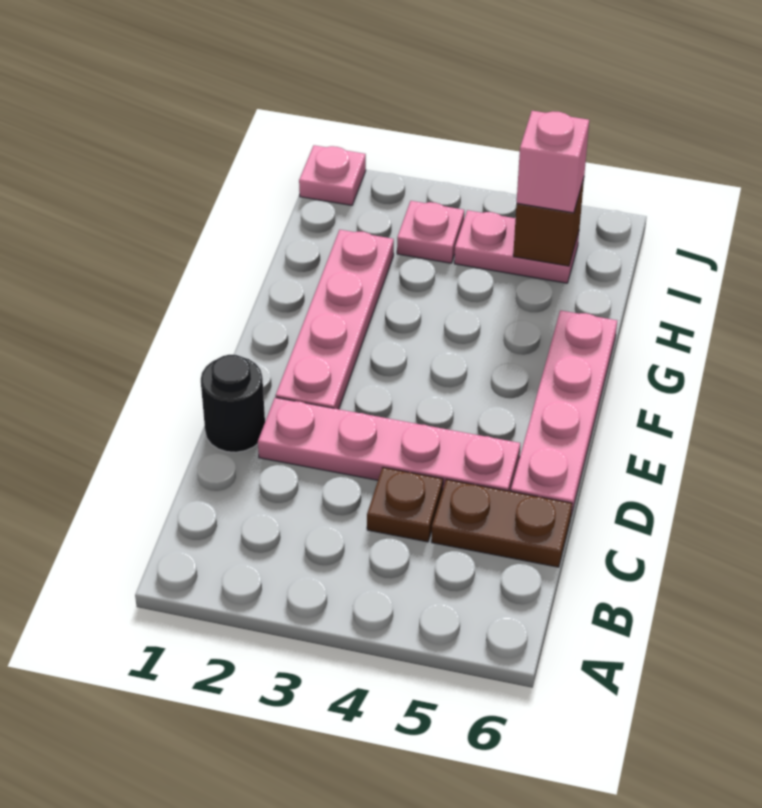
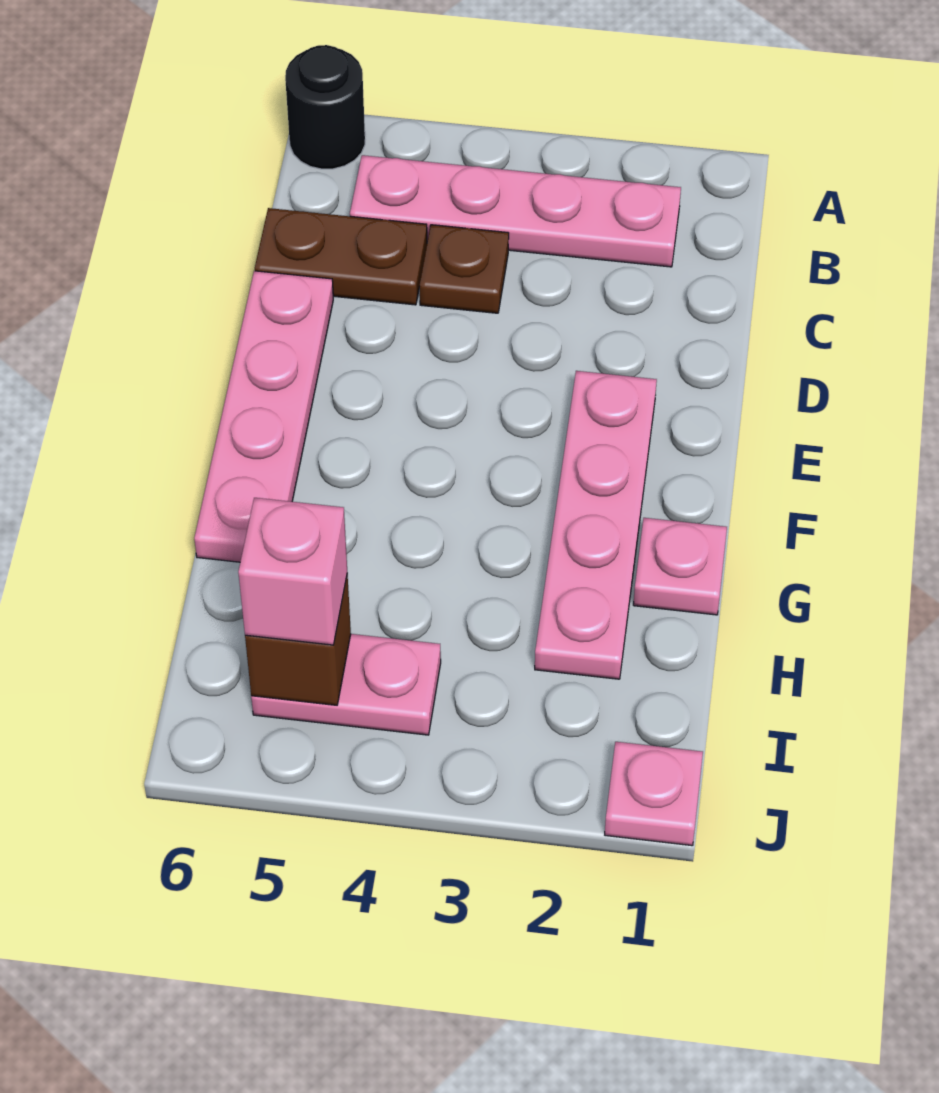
black round brick D1 level 1 -> black round brick A6 level 1
pink plate D2:D5 level 1 -> pink plate B2:B5 level 1
pink plate I3 level 1 -> pink plate G1 level 1

